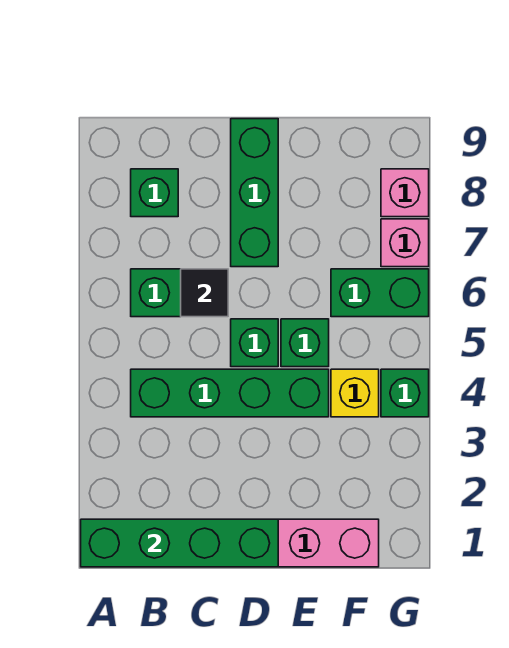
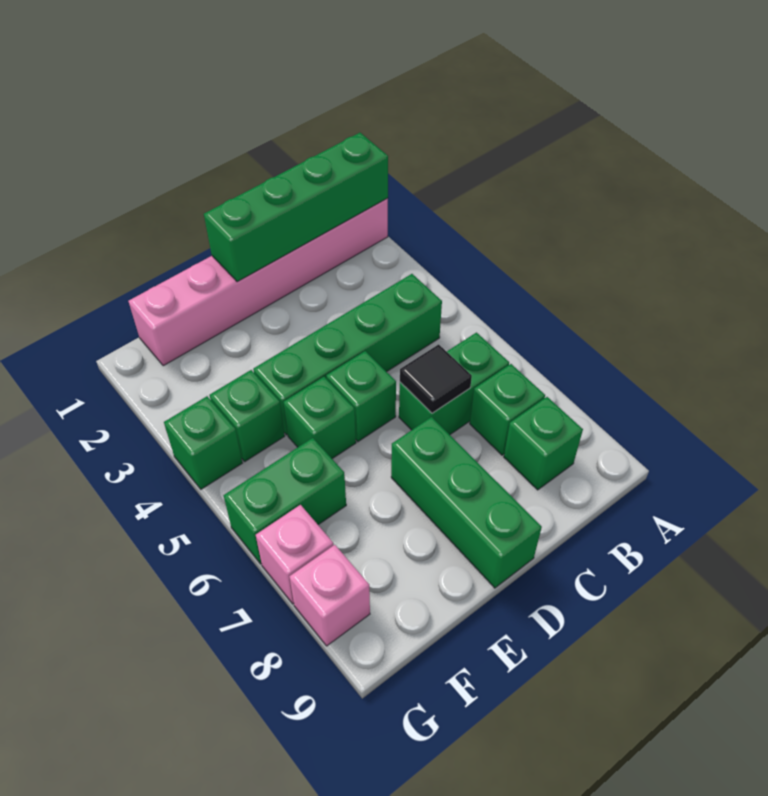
none -> green brick B7 level 1
yellow brick F4 level 1 -> green brick F4 level 1

